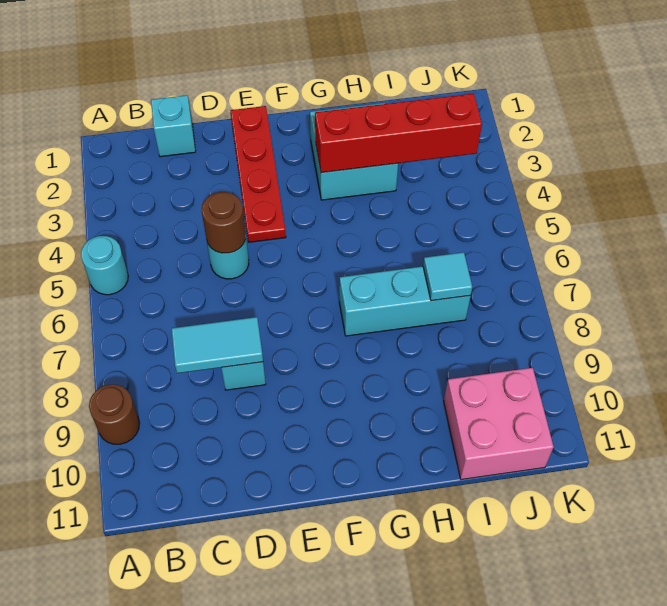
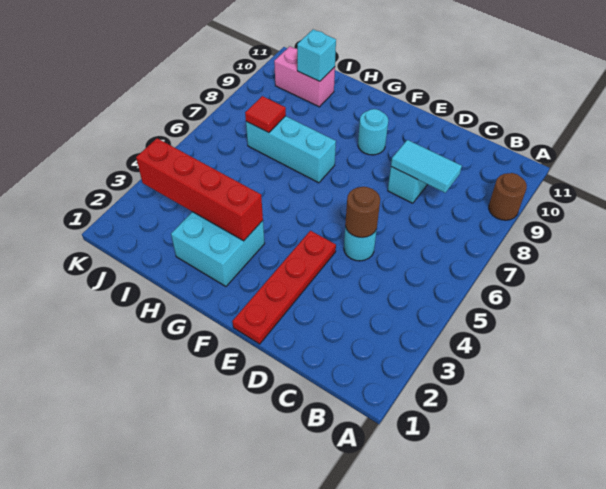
cyan round brick A5 level 1 -> cyan round brick F9 level 1
cyan brick C1 level 1 -> cyan brick I10 level 2
cyan tile I7 level 2 -> red tile I7 level 2
pink brick I10:J11 level 1 -> pink brick I10:J10 level 1

